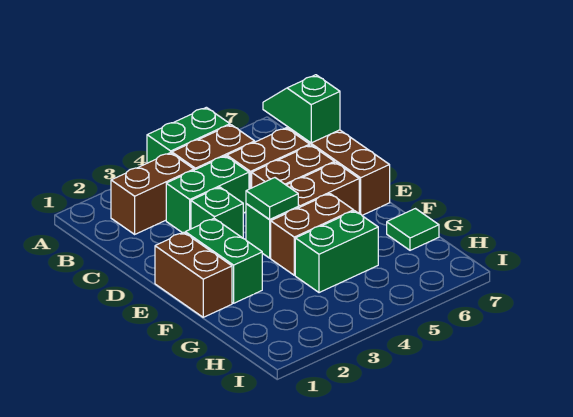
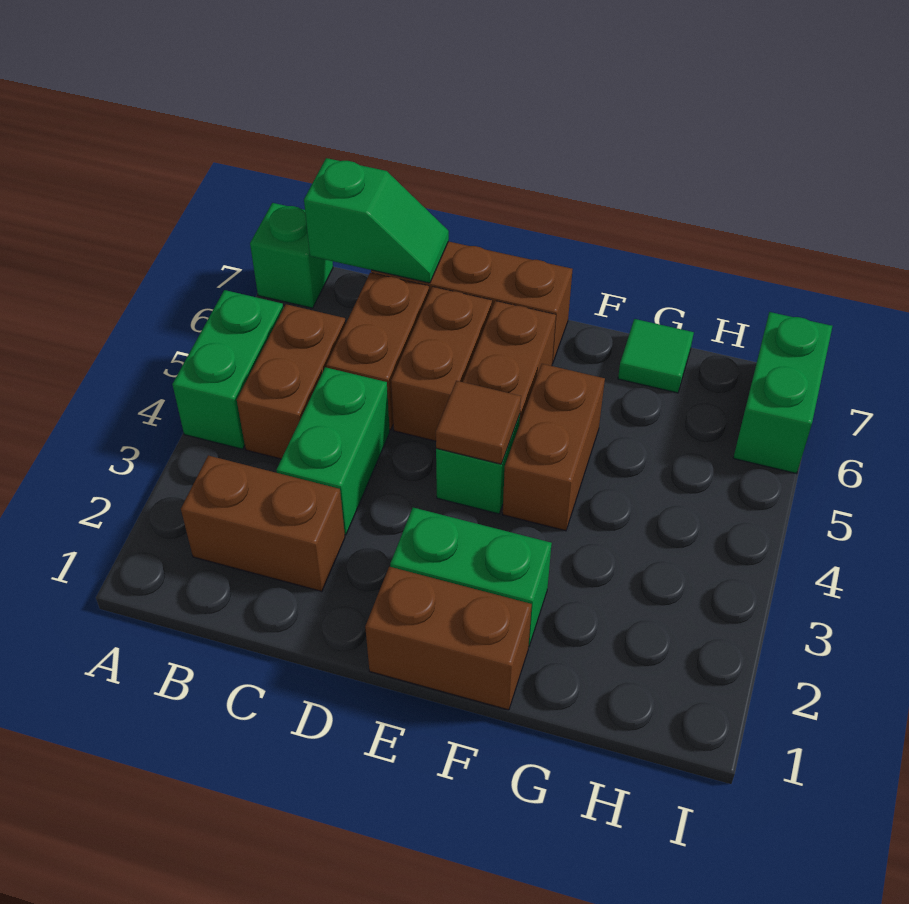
brown brick B2:B3 level 1 -> brown brick B2:C2 level 1
green slope B7:C7 level 2 top C -> green slope B7:C7 level 2 top B
green brick D3 level 1 -> green brick A7 level 1
green tile E4 level 2 -> brown tile E4 level 2
green brick G4:G5 level 1 -> green brick I6:I7 level 1

